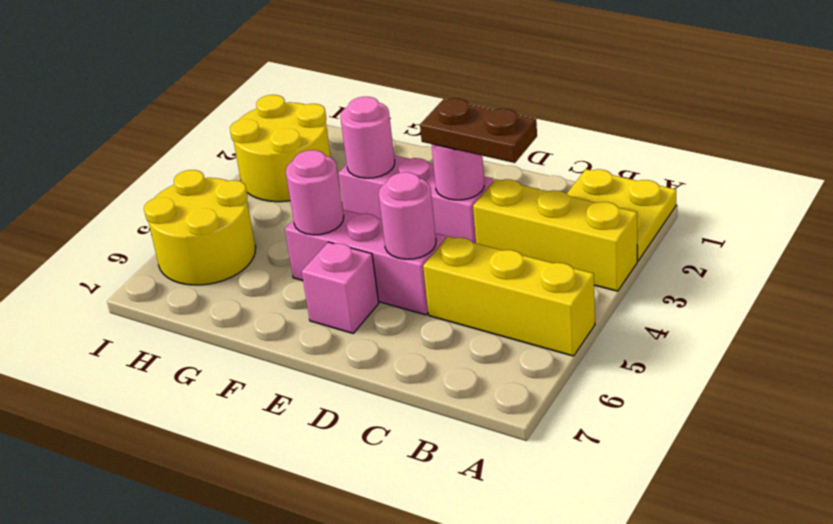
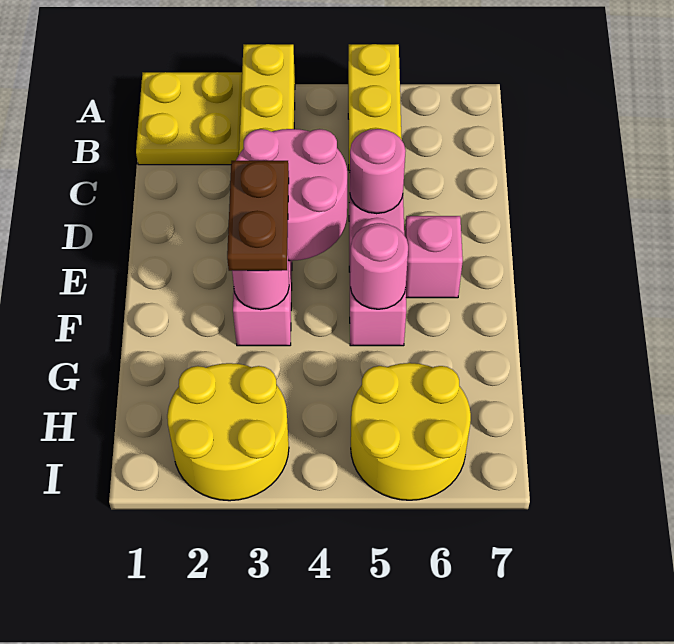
brown plate C3:D3 level 3 -> brown plate E3:F3 level 3
pink round brick D3 level 2 -> pink round brick D3:E4 level 2

